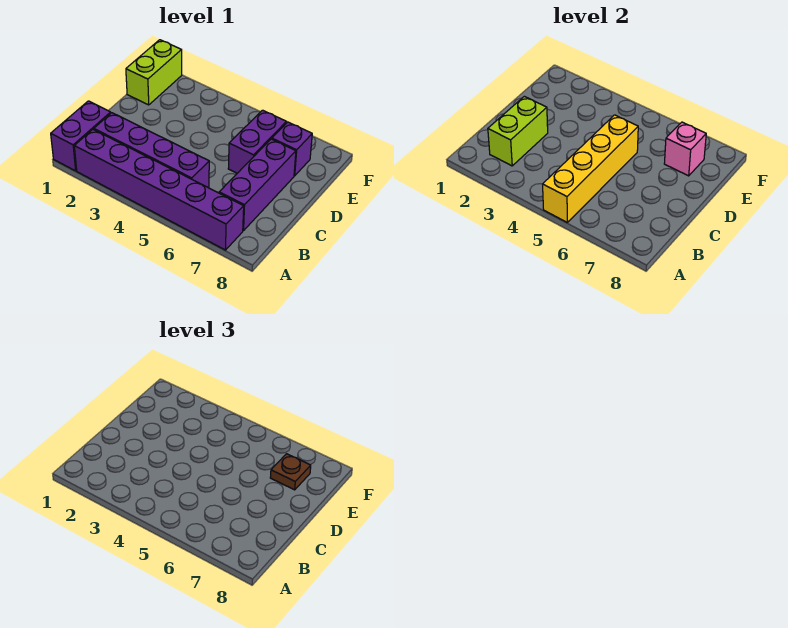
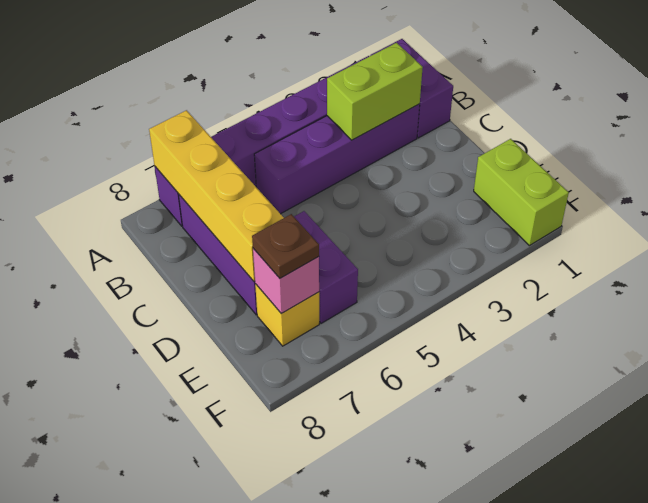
yellow brick A5:D5 level 2 -> yellow brick A7:D7 level 2
lime brick B2:C2 level 2 -> lime brick B2:B3 level 2
purple brick E7 level 1 -> yellow brick E7 level 1

